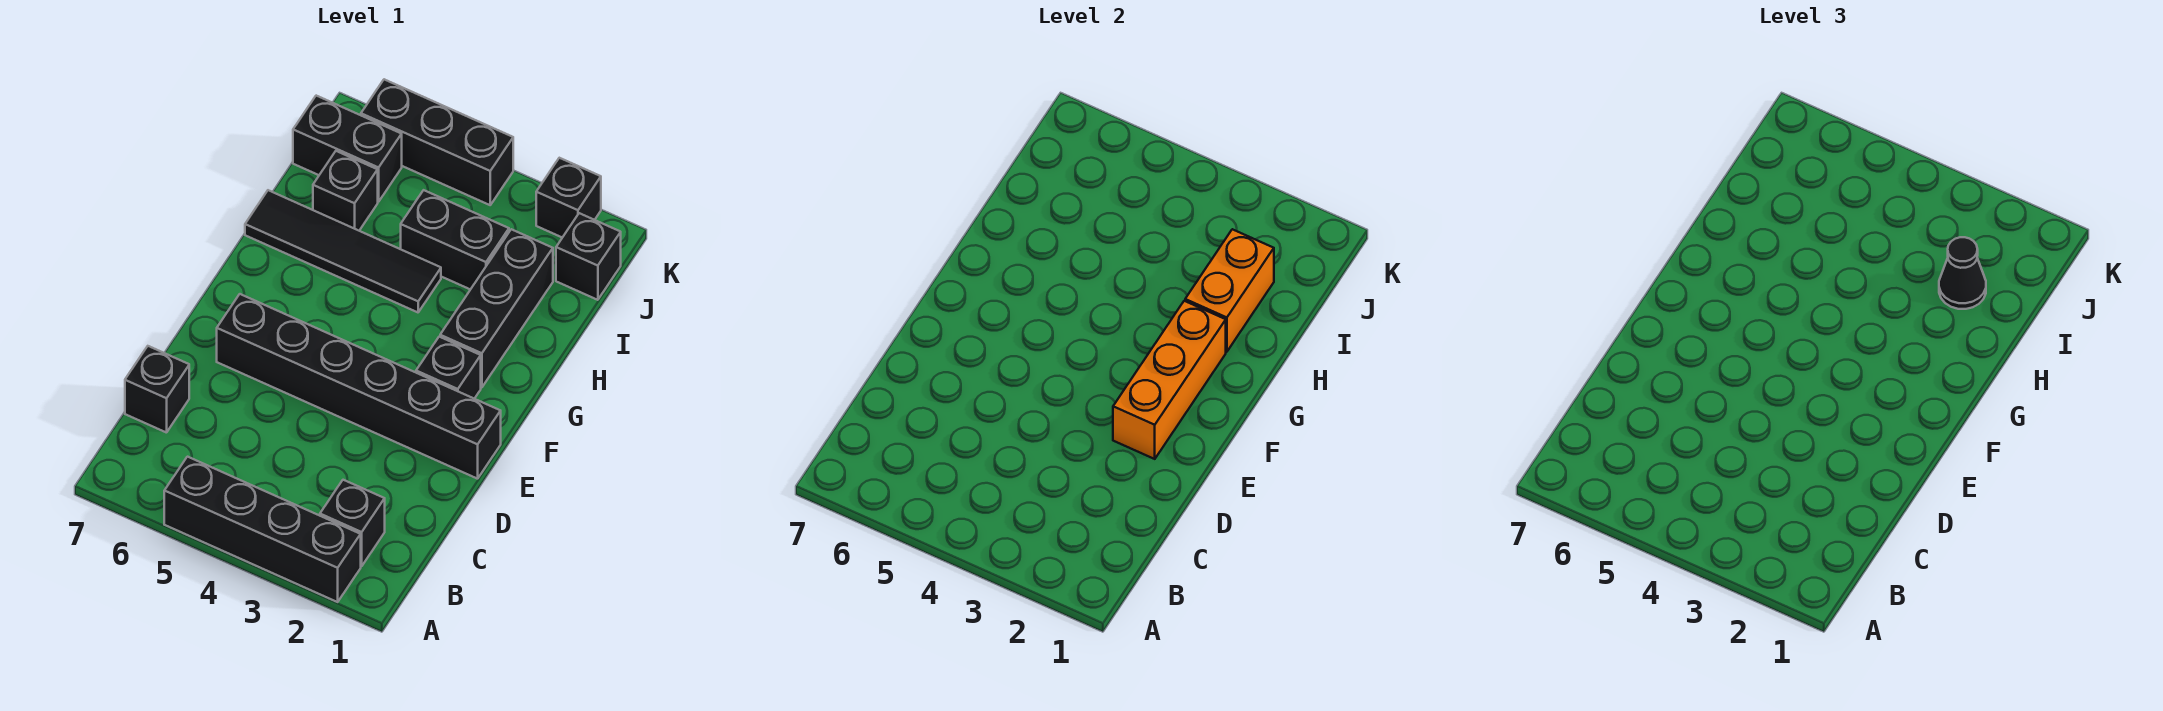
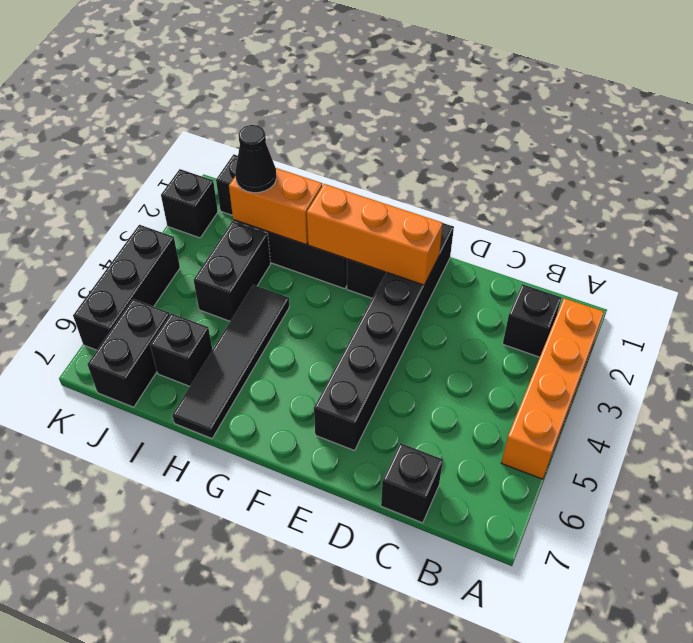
black brick A2:A5 level 1 -> orange brick A2:A5 level 1

